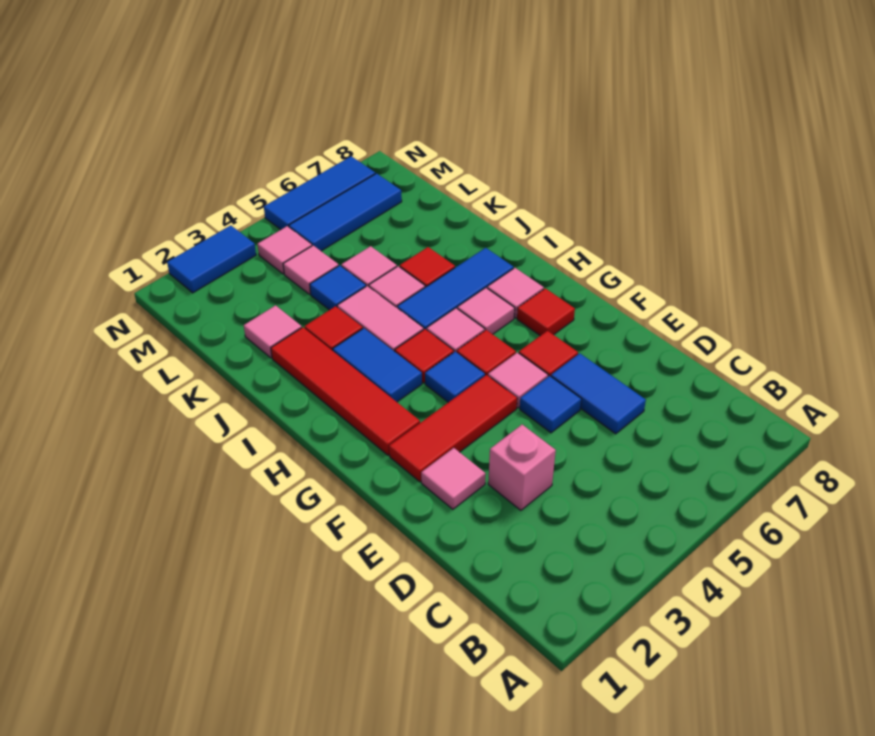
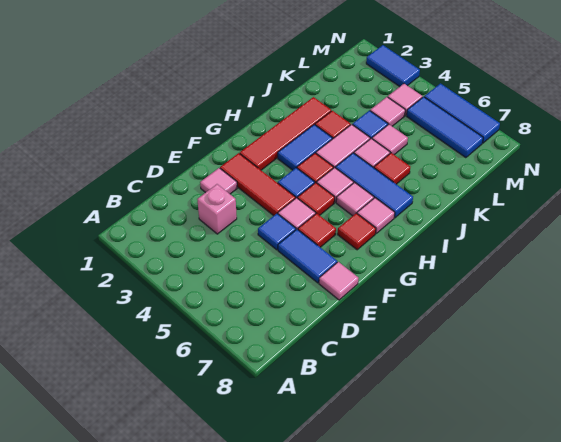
blue tile D6:E6 level 1 -> blue tile E6:E7 level 1
pink tile K2 level 1 -> pink tile E8 level 1

